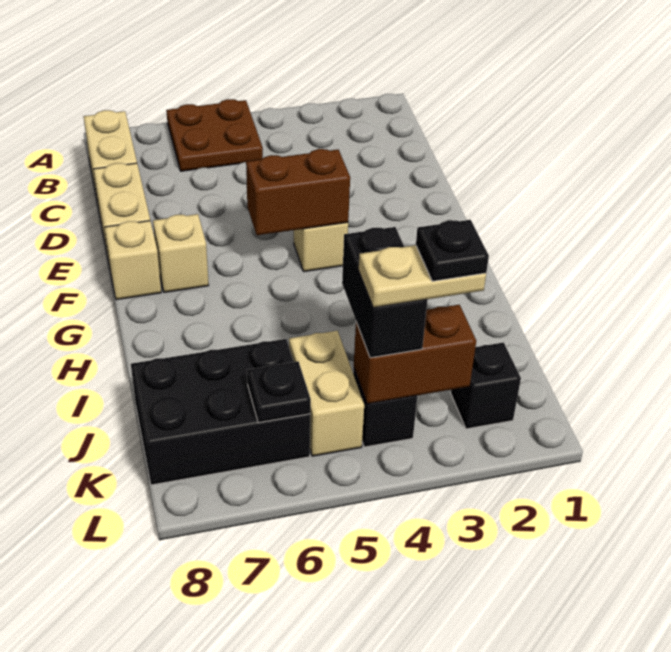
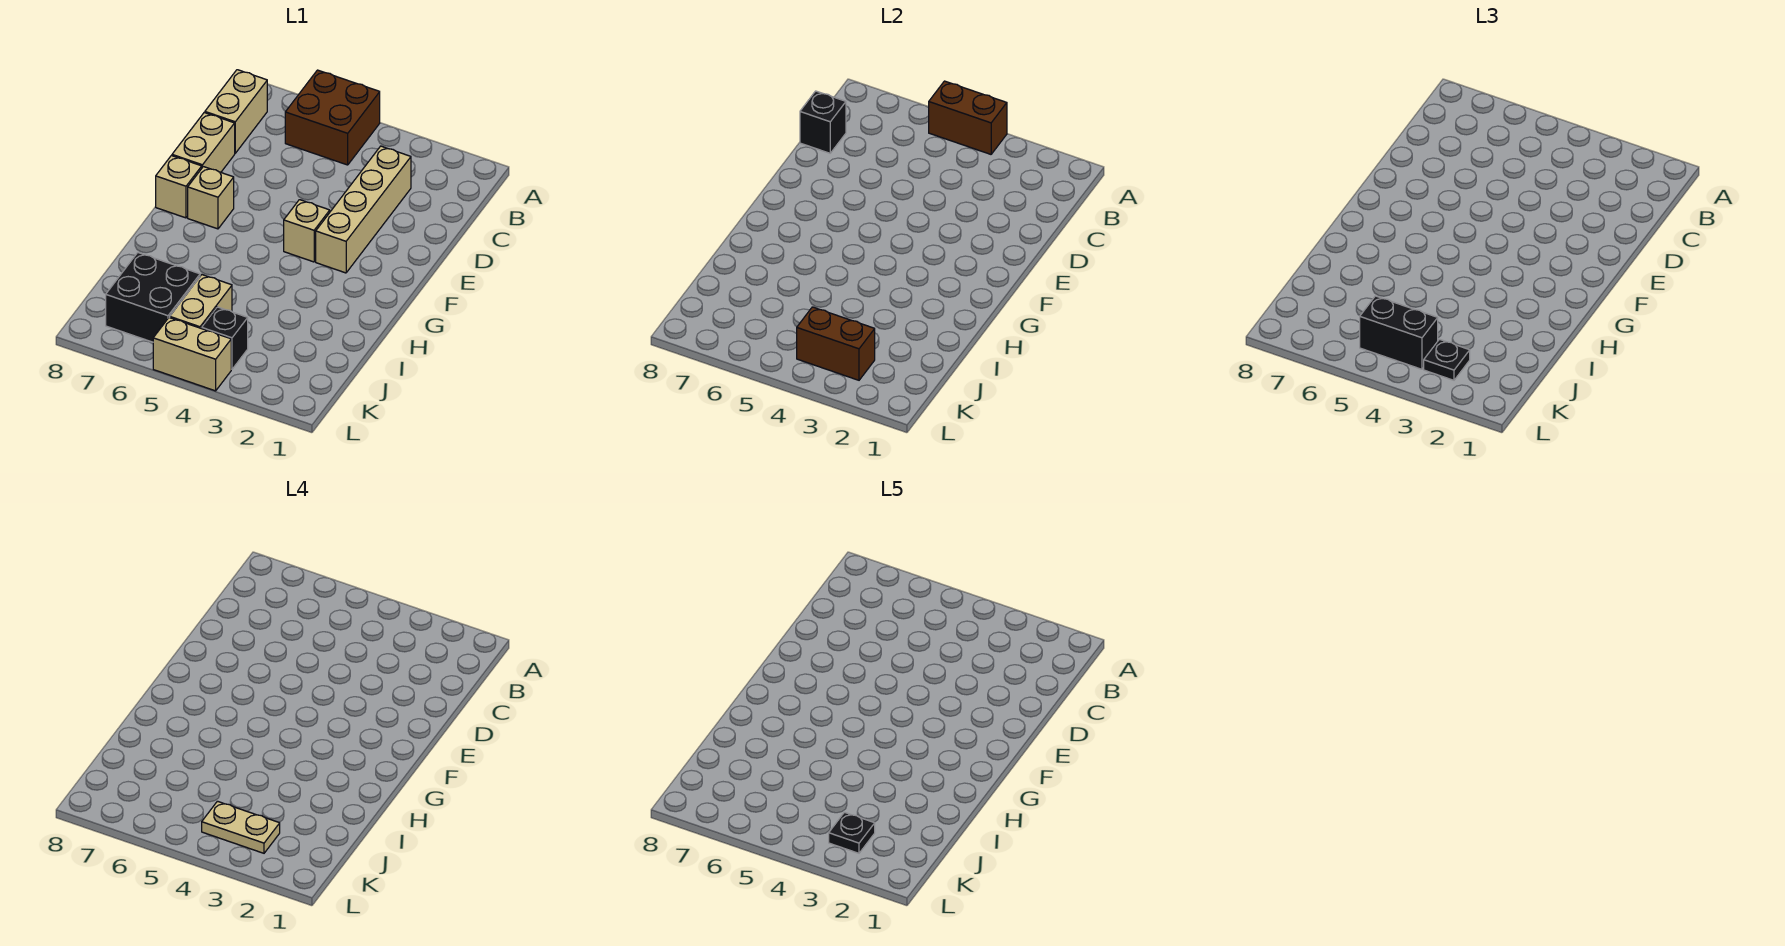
brown plate A5:B6 level 1 -> brown brick A5:B6 level 1
none -> tan brick C3:F3 level 1
brown brick F4:F5 level 2 -> brown brick A4:A5 level 2
black brick J4:K4 level 3 -> black brick K4:K5 level 3
black brick J6:K8 level 1 -> black brick J6:K7 level 1
black brick K2 level 1 -> black brick C8 level 2
black plate K6 level 2 -> black plate K3 level 3
none -> tan brick L4:L5 level 1

